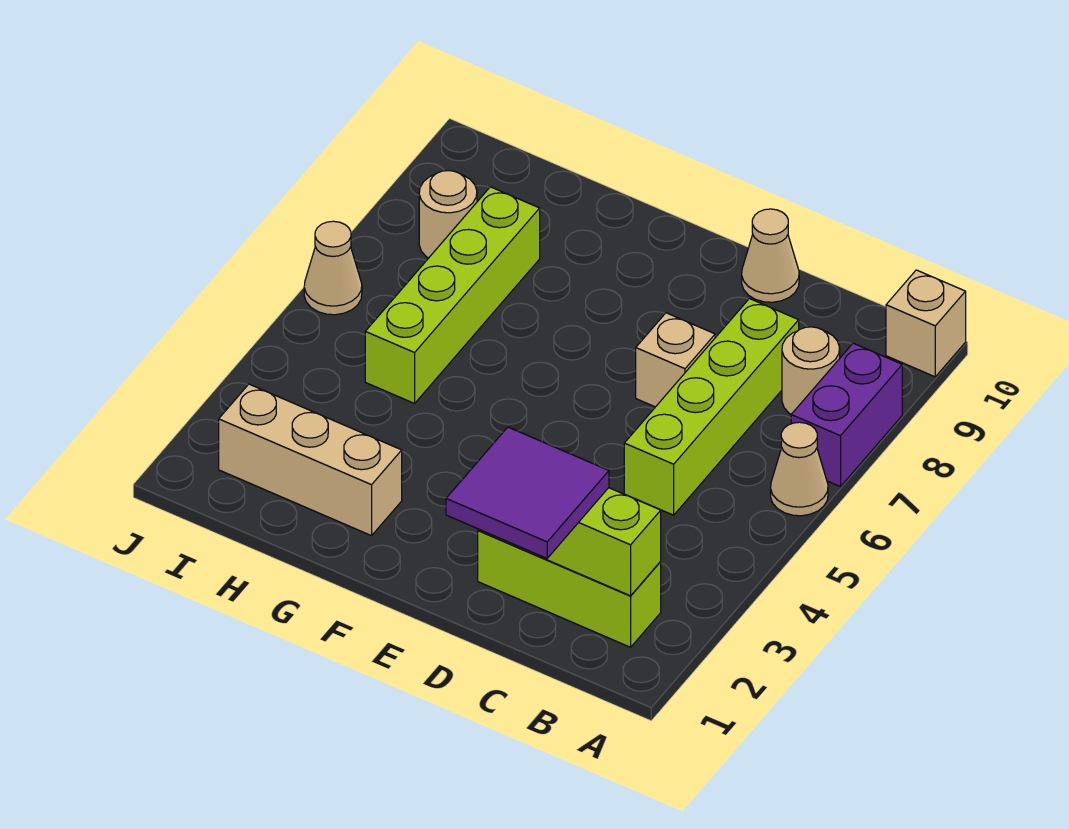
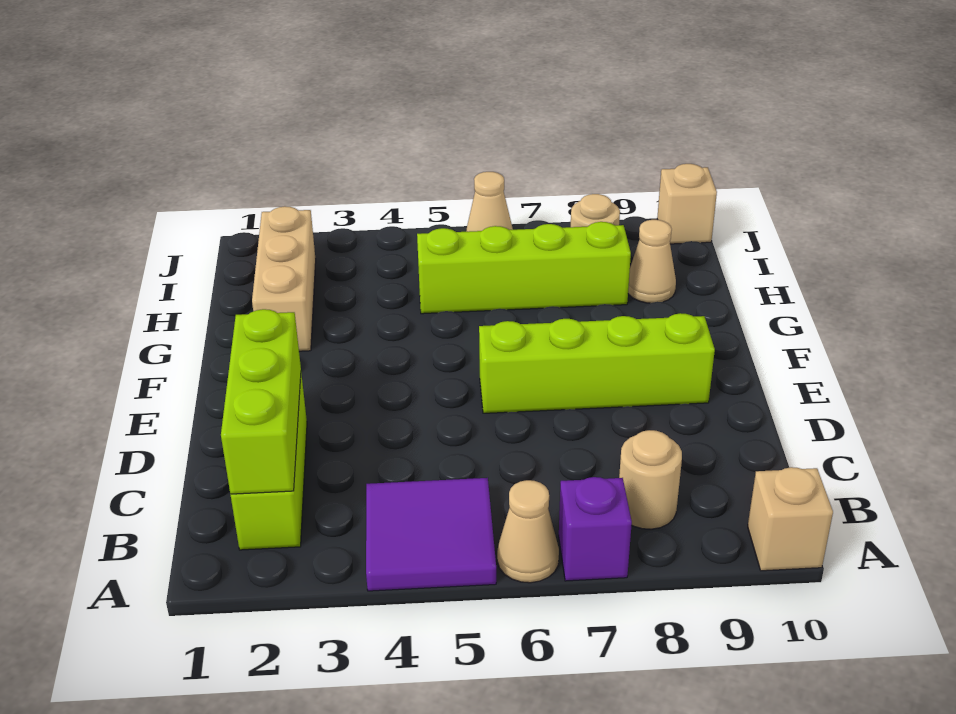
purple brick A7:A8 level 1 -> purple brick A7 level 1
purple tile C1:D2 level 3 -> purple tile A4:B5 level 1
lime brick C5:C8 level 1 -> lime brick E6:E9 level 1
tan brick D7 level 1 -> tan brick J10 level 1
tan cone D10 level 1 -> tan cone H9 level 1

